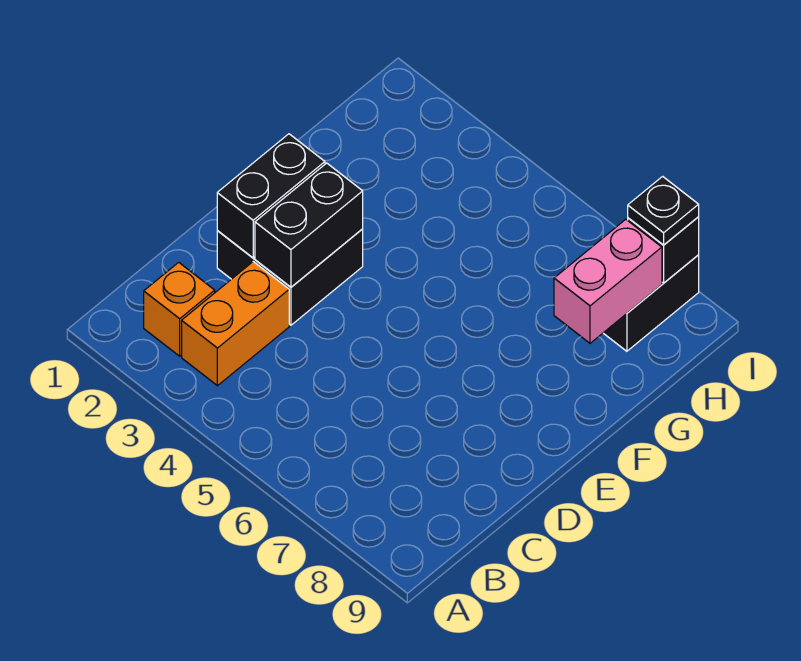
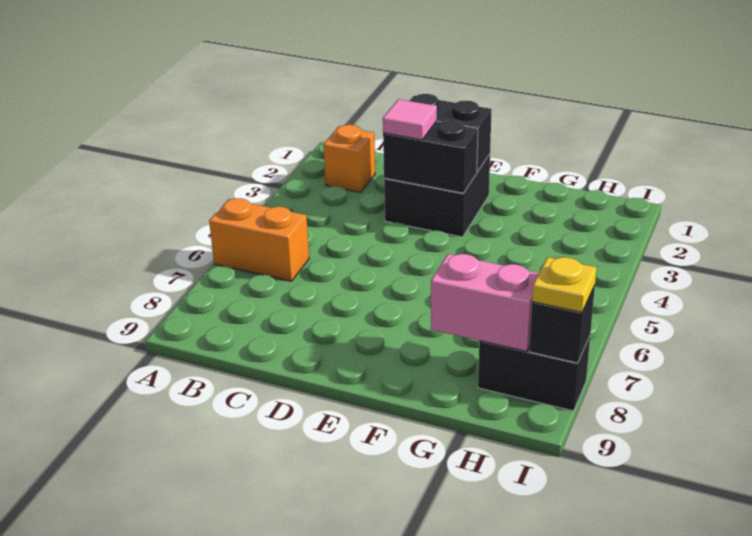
orange brick B3:C3 level 1 -> orange brick A6:B6 level 1
none -> pink tile D3 level 3
black plate I8 level 3 -> yellow plate I8 level 3

